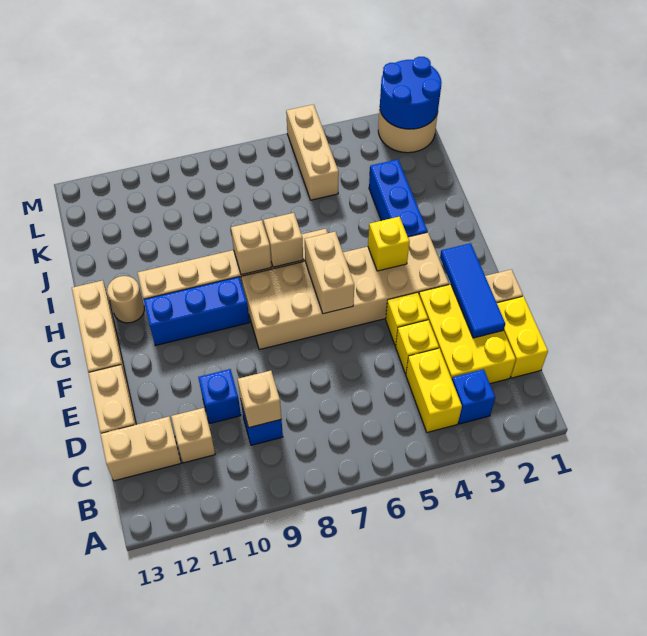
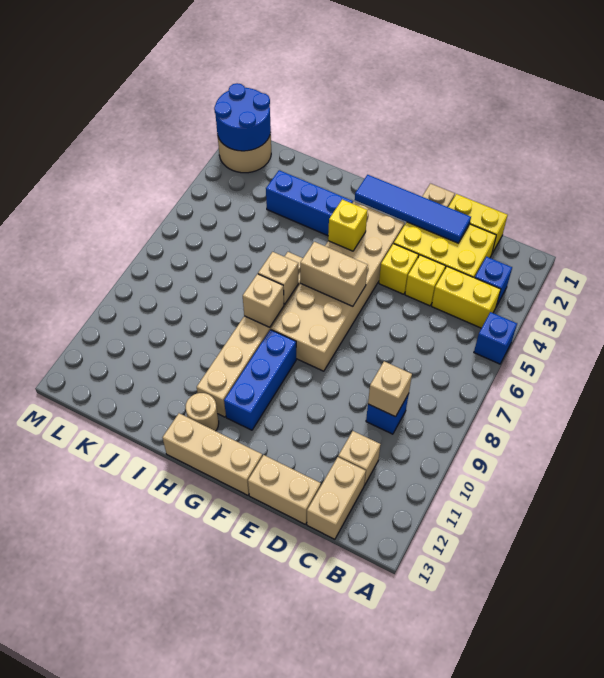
blue tile D2:F2 level 2 -> blue tile D2:G2 level 2
blue brick D10 level 1 -> blue brick A5 level 1
tan brick K5:M5 level 1 -> none

